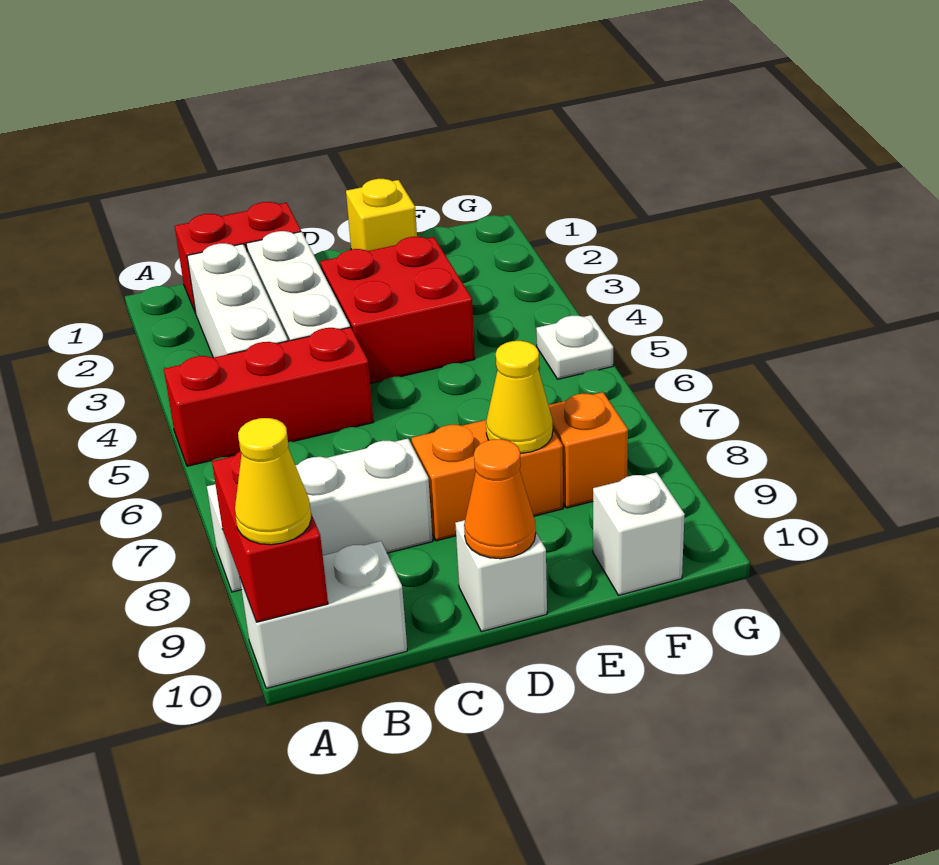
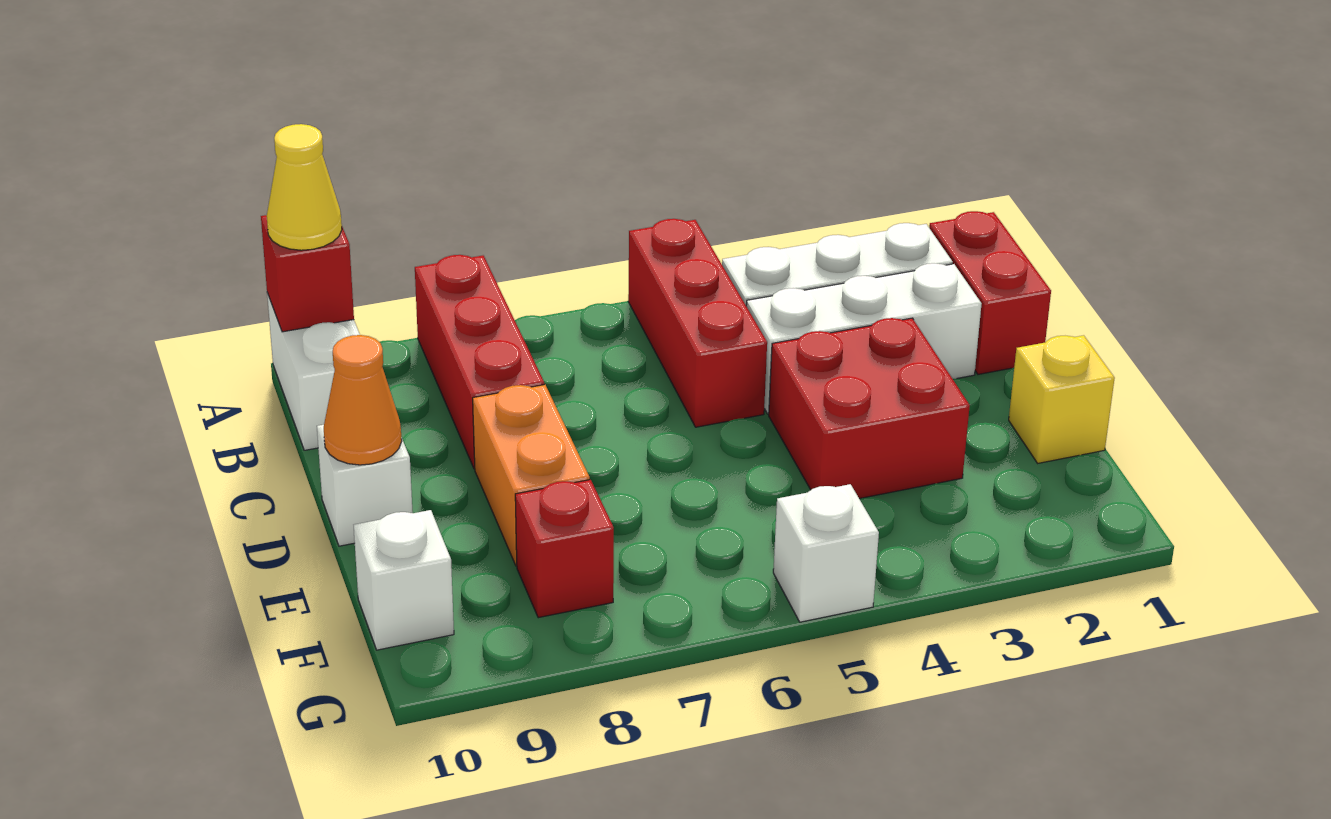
white brick A8:C8 level 1 -> red brick A8:C8 level 1
red brick A9:A10 level 2 -> red brick A10 level 2
yellow cone E8 level 2 -> none
orange brick F8 level 1 -> red brick F8 level 1
white plate G5 level 1 -> white brick G5 level 1

